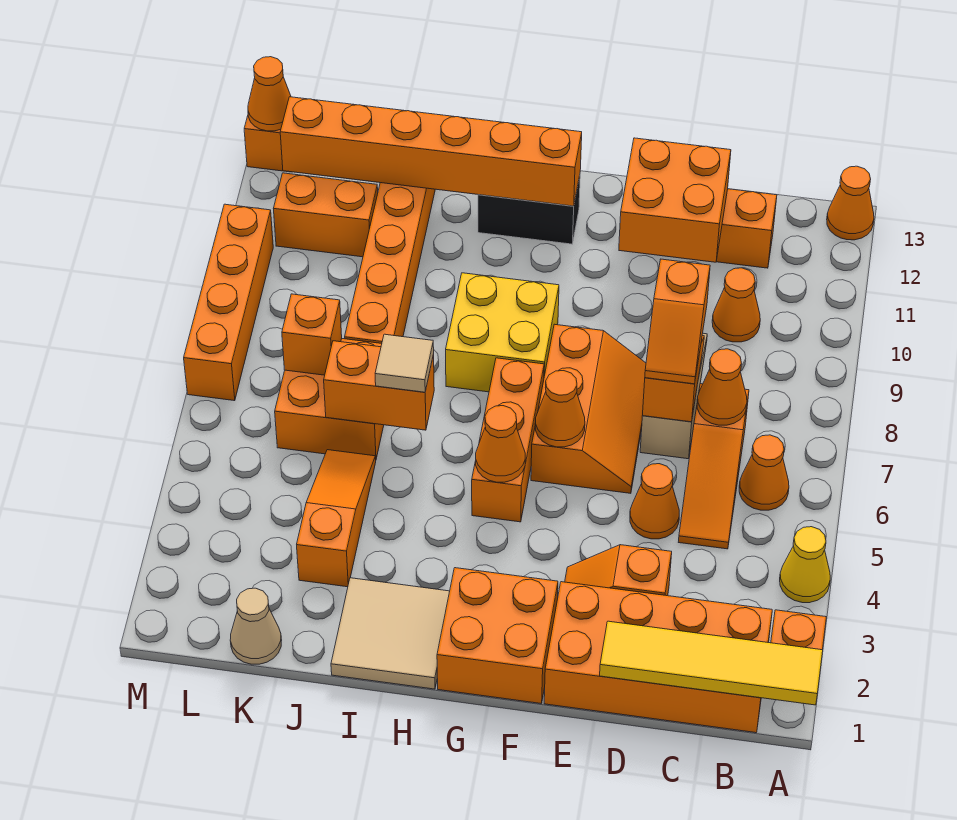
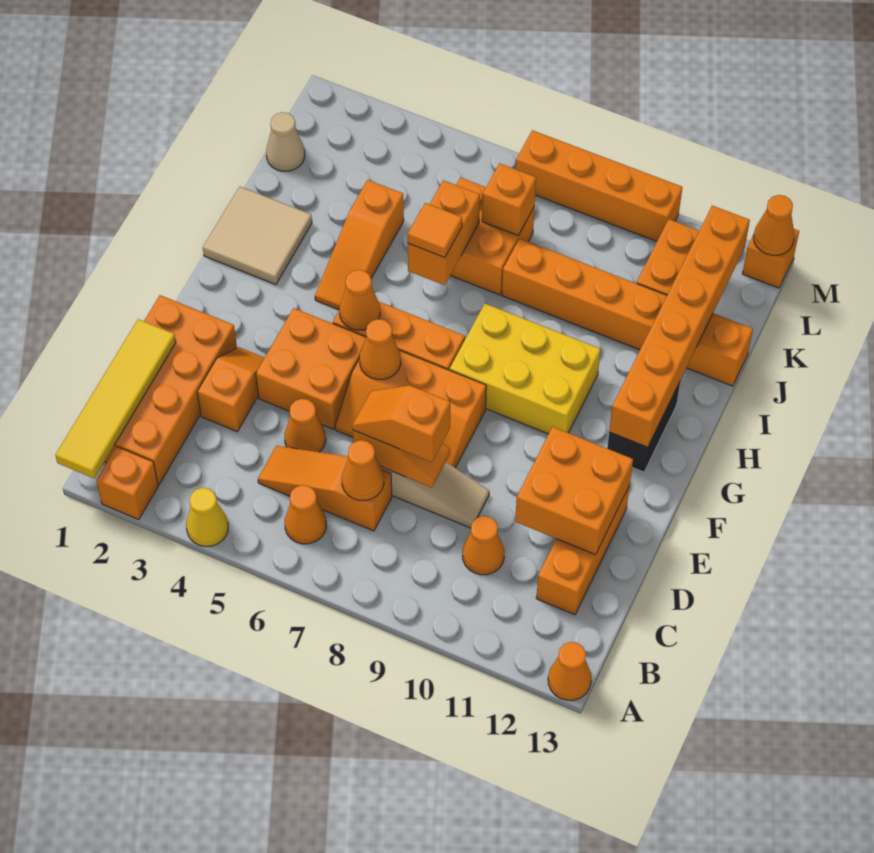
orange brick F1:G2 level 1 -> orange brick E4:F5 level 1
yellow brick G8:H9 level 1 -> yellow brick G8:H10 level 1
tan tile I6 level 3 -> orange tile I6 level 3
orange slope J3:J5 level 1 top 3 -> orange slope H4:J4 level 1 top J

